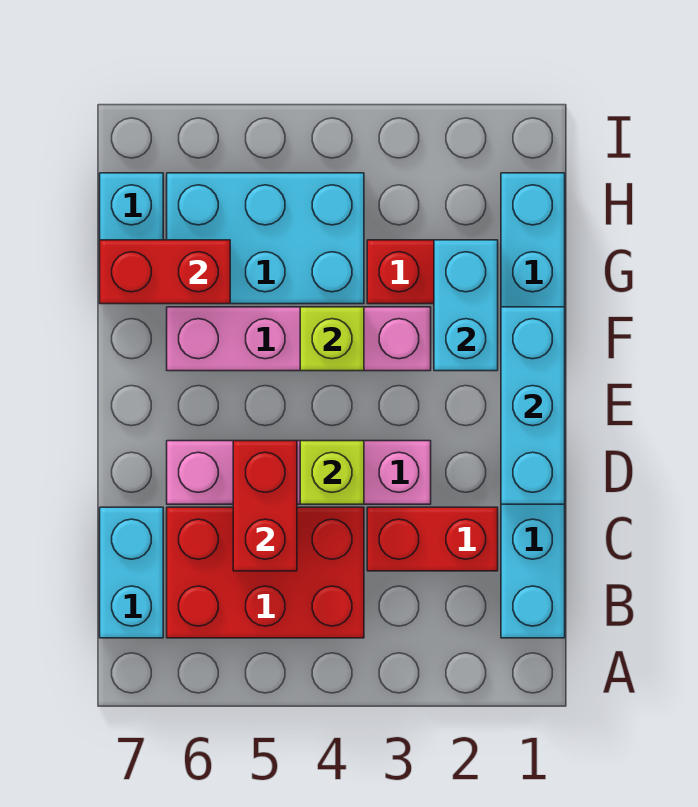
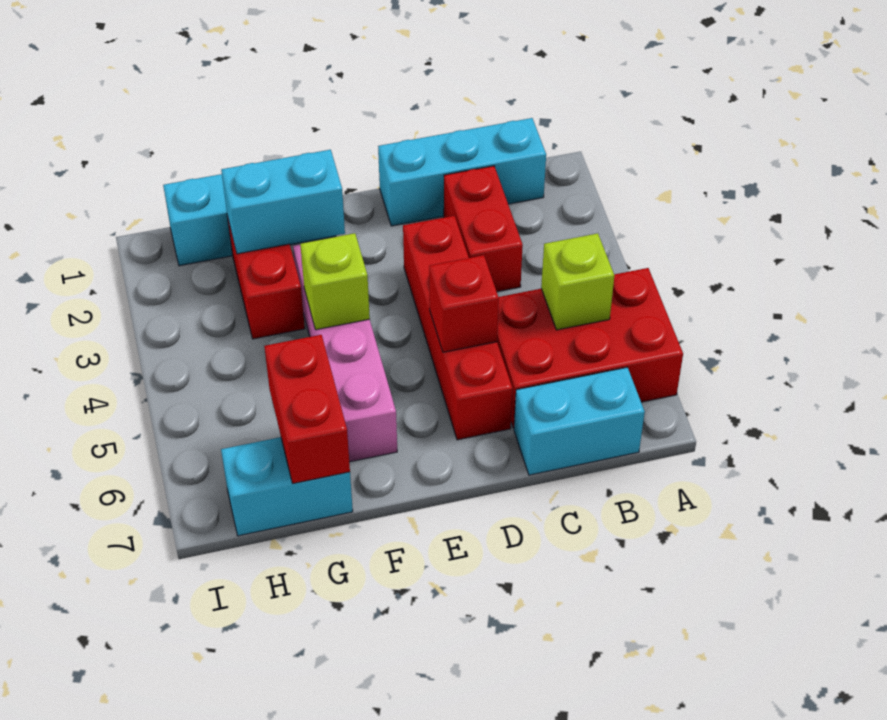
red brick B4:C6 level 1 -> red brick A5:C6 level 1
red brick C5:D5 level 2 -> red brick D5 level 2
cyan brick D1:F1 level 2 -> none
pink brick D3:D6 level 1 -> red brick D3:D6 level 1
lime brick D4 level 2 -> lime brick B5 level 2
cyan brick G4:H6 level 1 -> none

